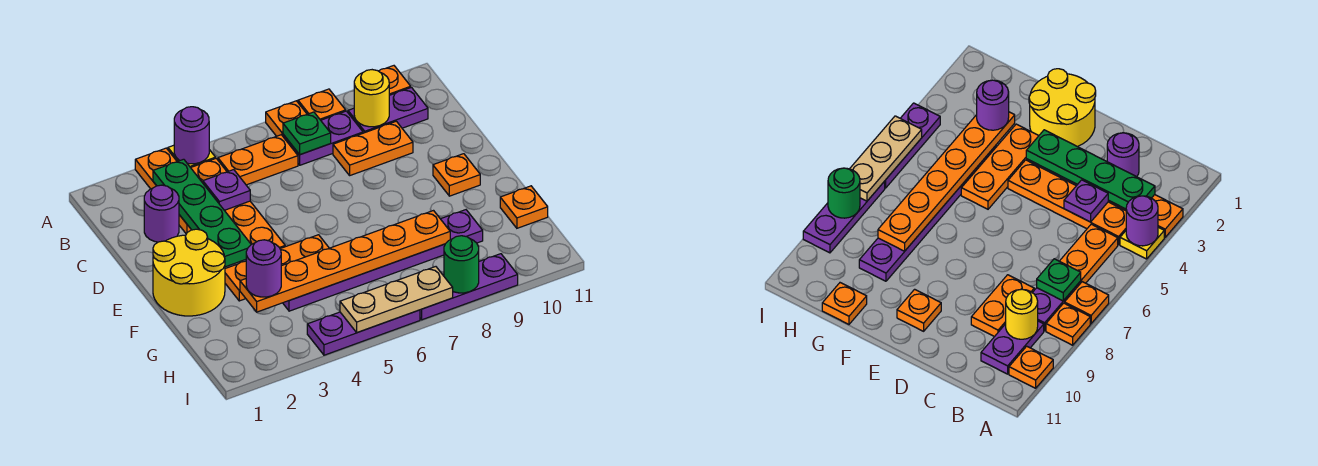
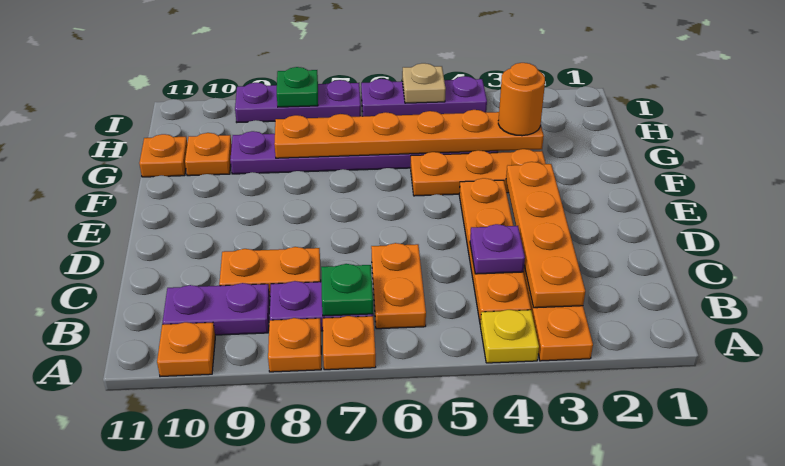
purple round brick A4 level 2 -> none
green plate B3:E3 level 2 -> orange plate B3:E3 level 2
orange plate B5:B6 level 1 -> orange plate B6:C6 level 1
yellow round brick B9 level 2 -> none
purple round brick C2 level 1 -> none
yellow round brick E1:F2 level 1 -> none
orange plate E10 level 1 -> orange plate G10 level 1
purple round brick G3 level 3 -> orange round brick G3 level 3
tan plate I5:I7 level 2 -> tan plate I5 level 2
green round brick I8 level 2 -> green plate I8 level 2

